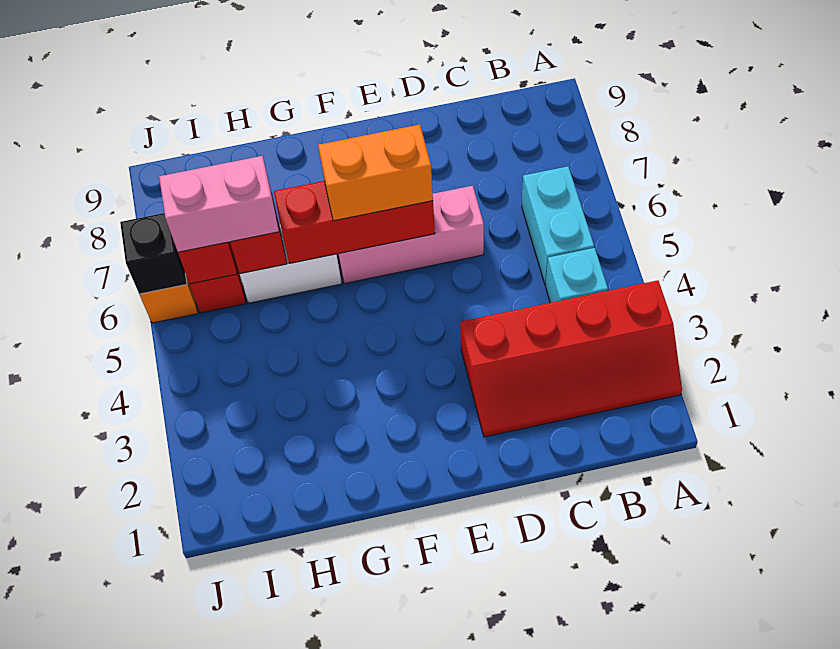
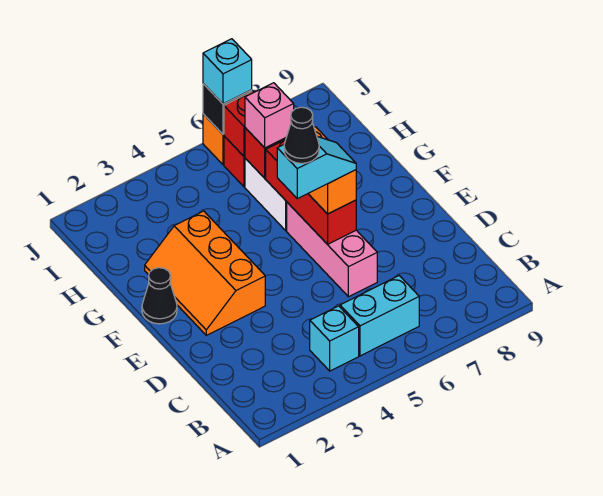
red slope A2:D3 level 1 top 3 -> none
none -> orange slope E2:G3 level 1 top 3
none -> cyan slope E5:E6 level 4 top 5
none -> black cone E5 level 5
none -> black cone F1 level 1
pink brick H6:I6 level 3 -> pink brick H6 level 3
none -> cyan brick J6 level 3

